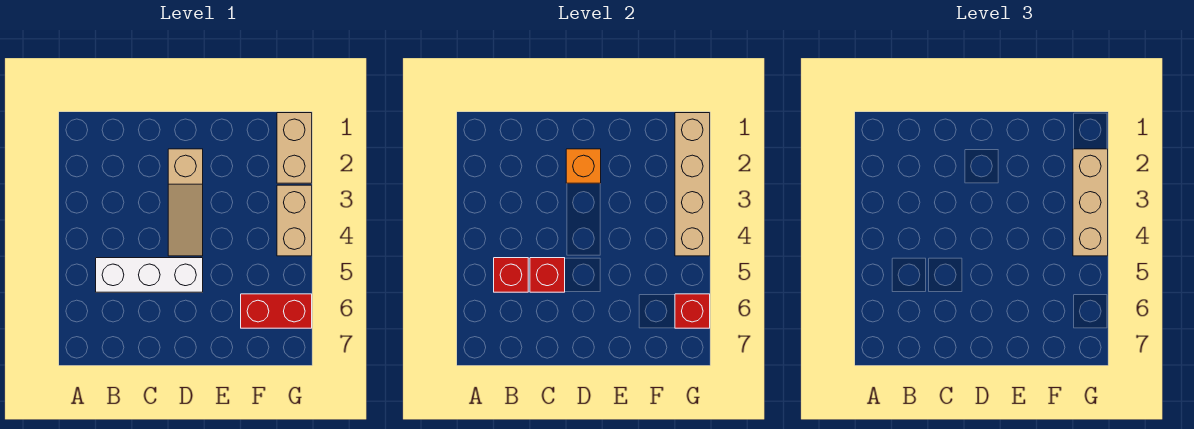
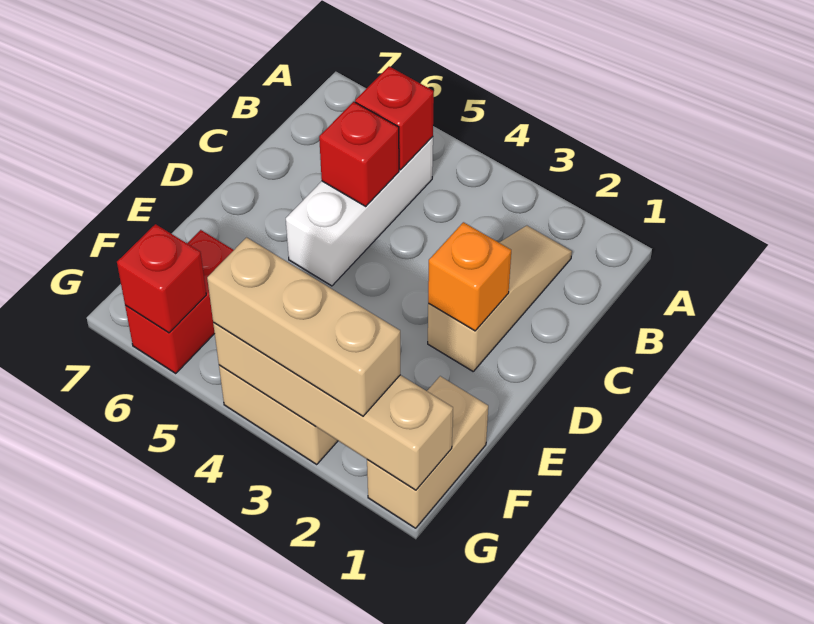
tan slope D2:D4 level 1 top 2 -> tan slope B2:D2 level 1 top D
tan brick G1:G2 level 1 -> tan brick F1:G1 level 1

